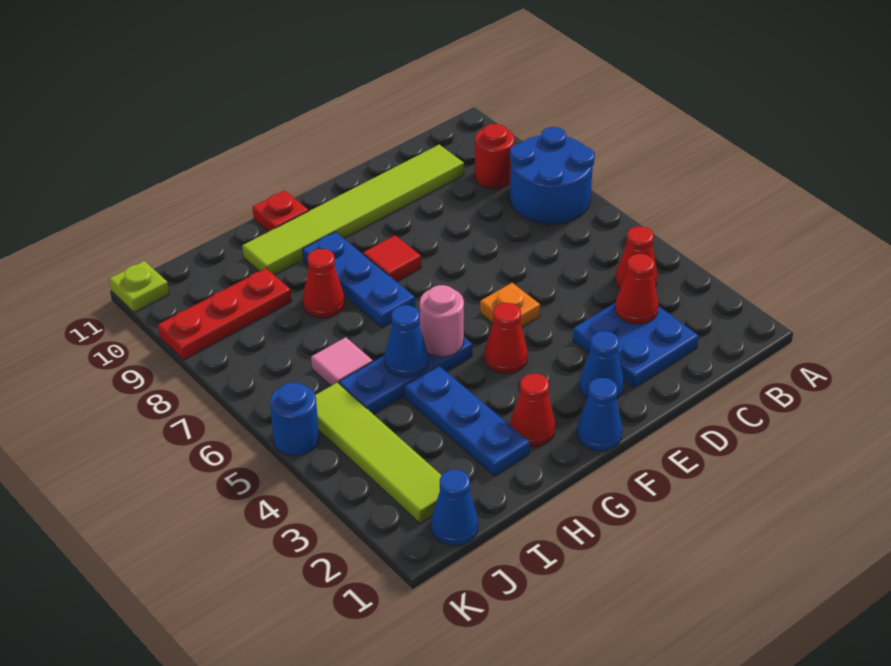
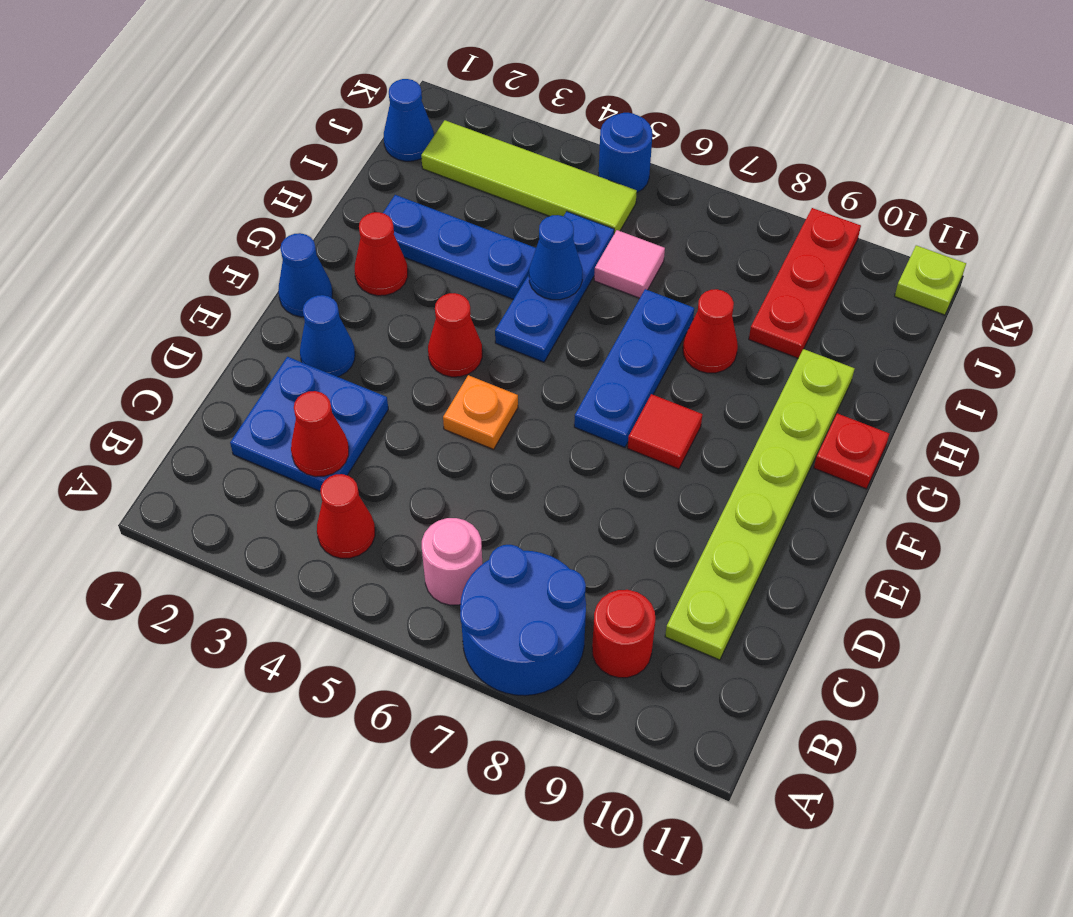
lime tile C10:H10 level 1 -> lime plate C10:H10 level 1
pink round brick G5 level 2 -> pink round brick B6 level 1
blue plate G7:G9 level 1 -> blue plate F7:H7 level 1

